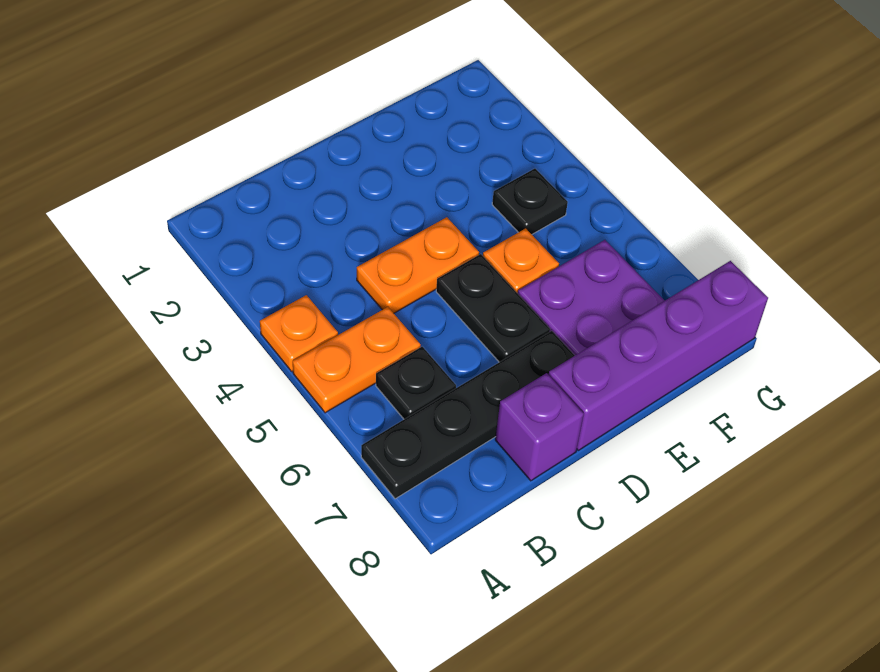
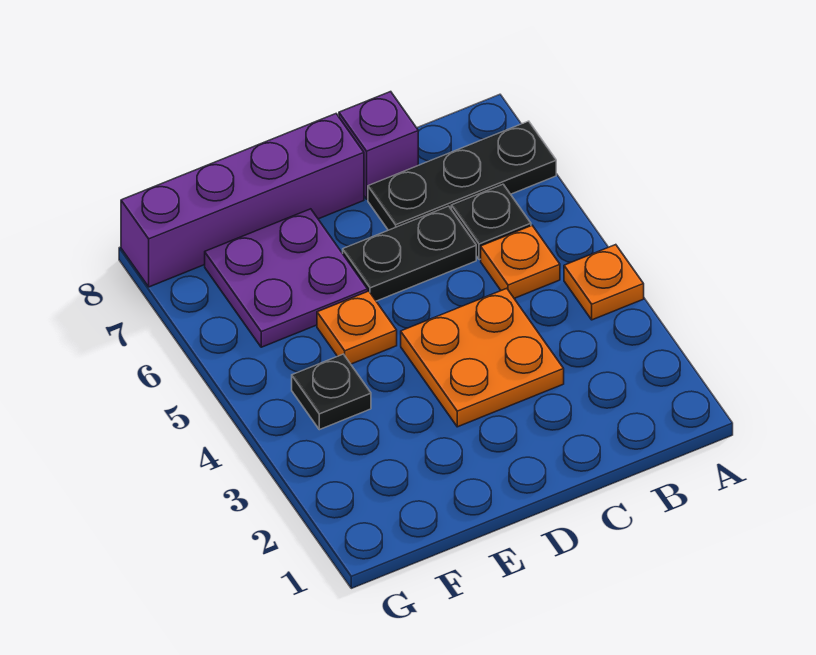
orange plate A5:B5 level 1 -> orange plate B5 level 1
black plate A7:D7 level 1 -> black plate A7:C7 level 1
orange plate C4:D4 level 1 -> orange plate C3:D4 level 1
black plate D5:D6 level 1 -> black plate C6:D6 level 1

